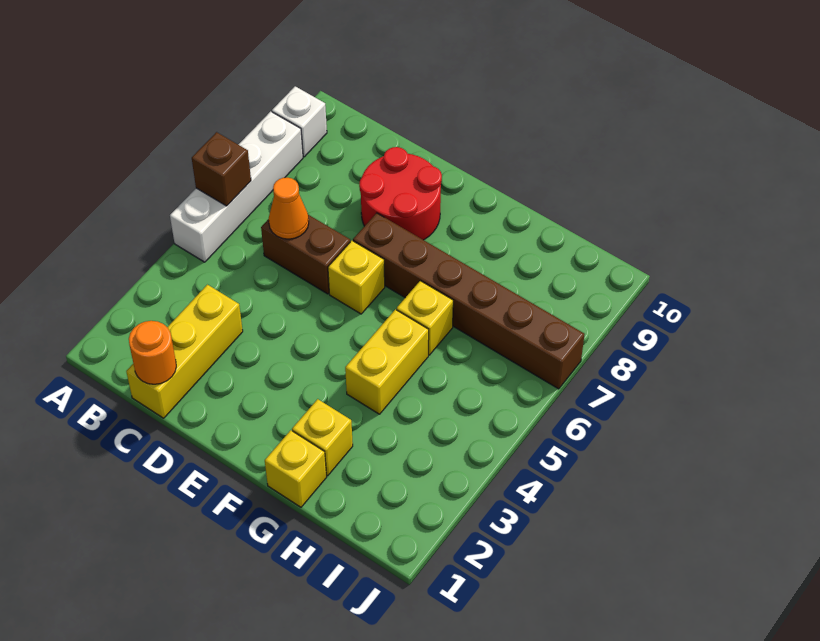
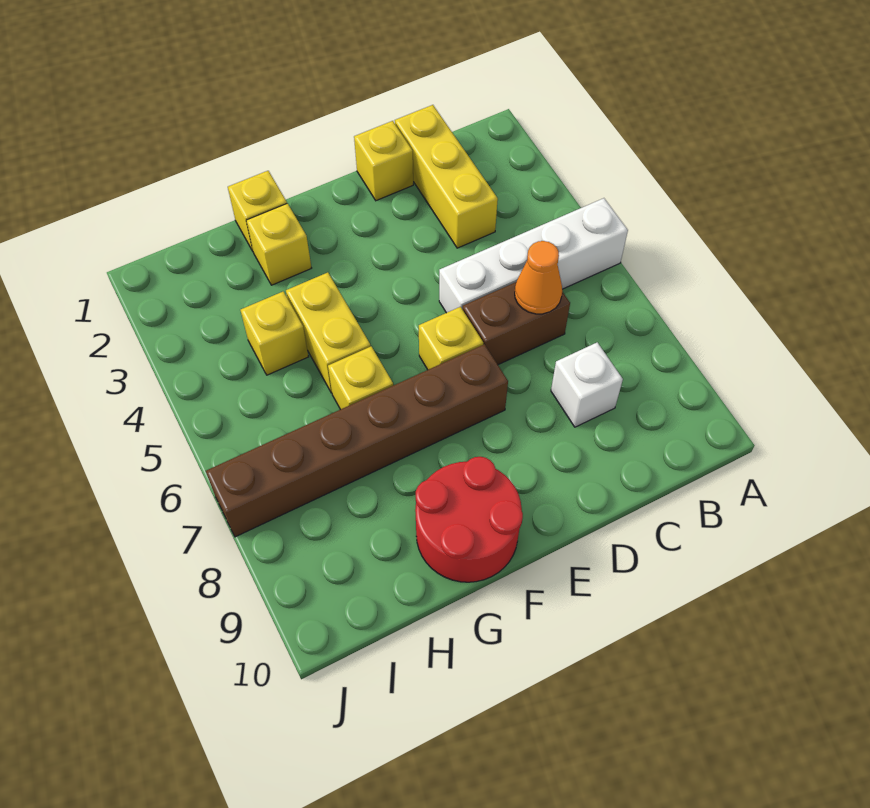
white brick A5:A8 level 1 -> white brick A5:D5 level 1
brown brick A6 level 2 -> none
white brick A9 level 1 -> white brick C8 level 1
orange round brick C1 level 2 -> none
none -> yellow brick D1 level 1
red round brick D8:E9 level 1 -> red round brick F9:G10 level 1
none -> yellow brick H4 level 1

